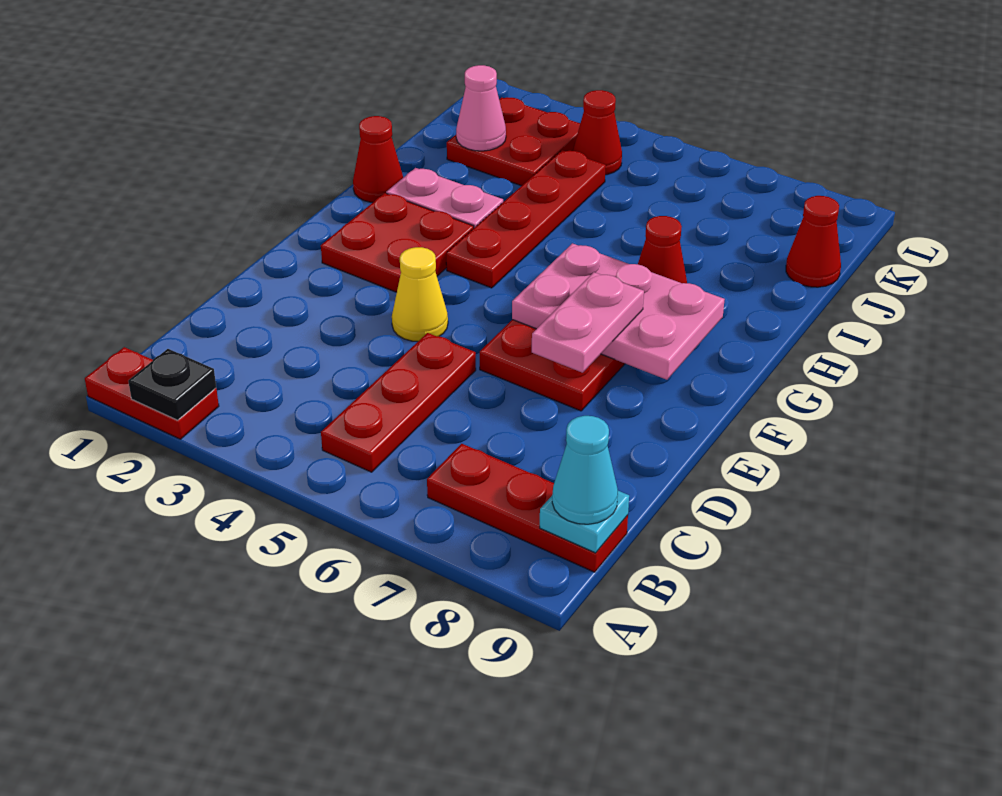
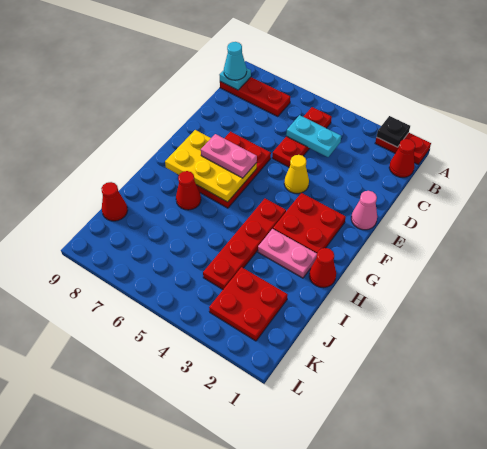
none -> cyan plate C4:C5 level 2
pink plate E7:F7 level 3 -> pink plate F6:F7 level 3
pink plate F6:G8 level 2 -> yellow plate F6:G8 level 2
pink cone J2 level 2 -> pink cone E1 level 1
red cone K4 level 1 -> red cone B1 level 1

